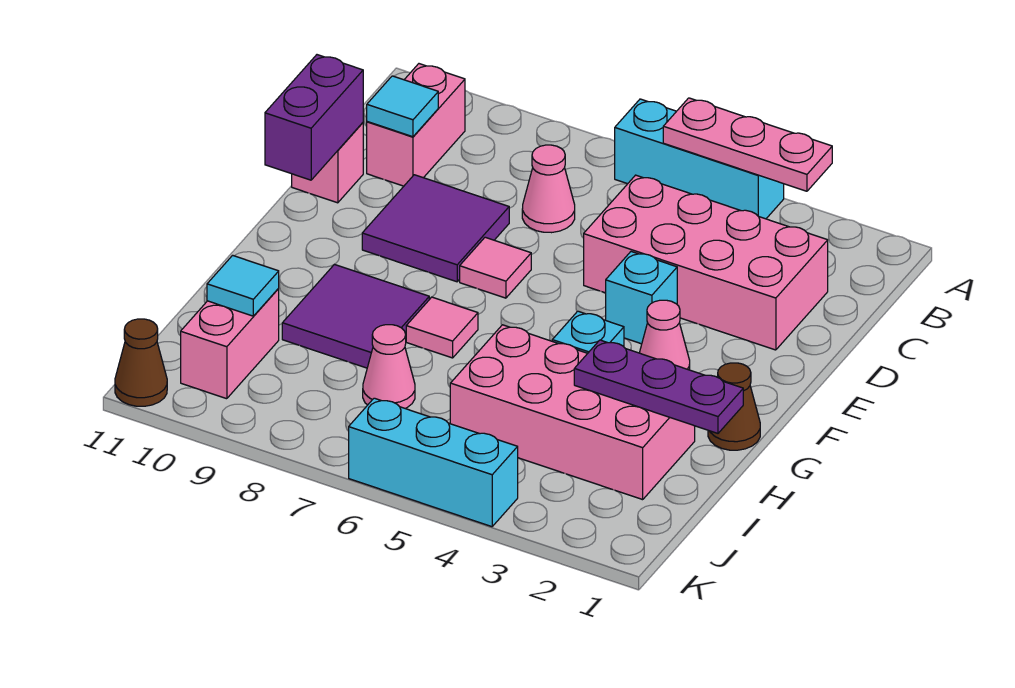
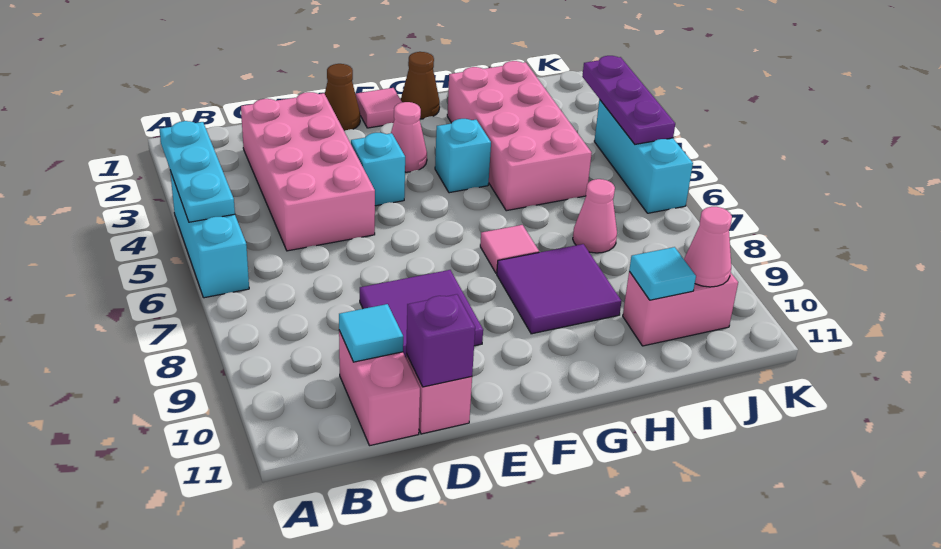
pink plate A3:A5 level 2 -> cyan plate A3:A5 level 2
pink brick B10:C10 level 1 -> pink brick C10:C11 level 1
pink cone C7 level 1 -> pink cone J10 level 2
purple brick D11:E11 level 2 -> purple brick D11 level 2
pink tile E7 level 1 -> pink tile F1 level 1
purple plate H1:H3 level 2 -> purple plate K3:K5 level 2
brown cone K11 level 1 -> brown cone E1 level 1

